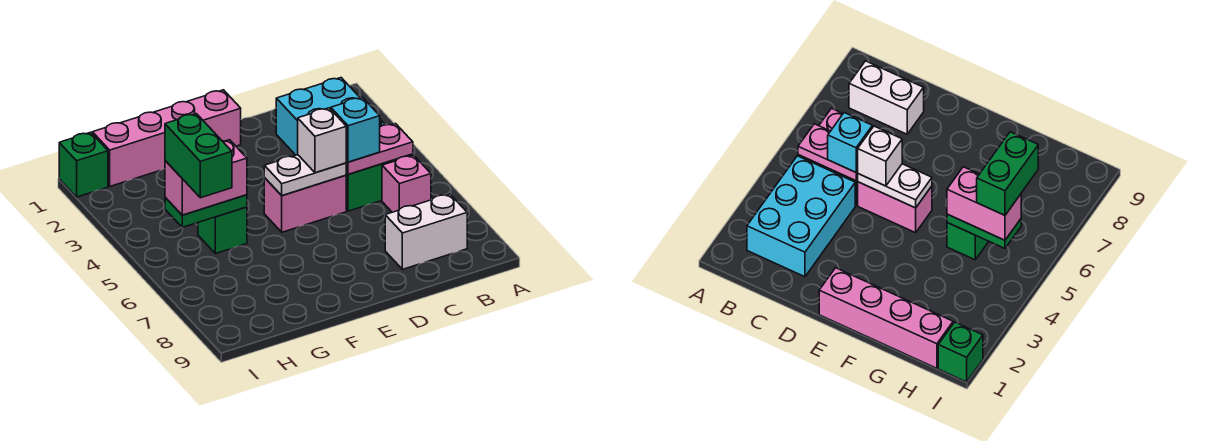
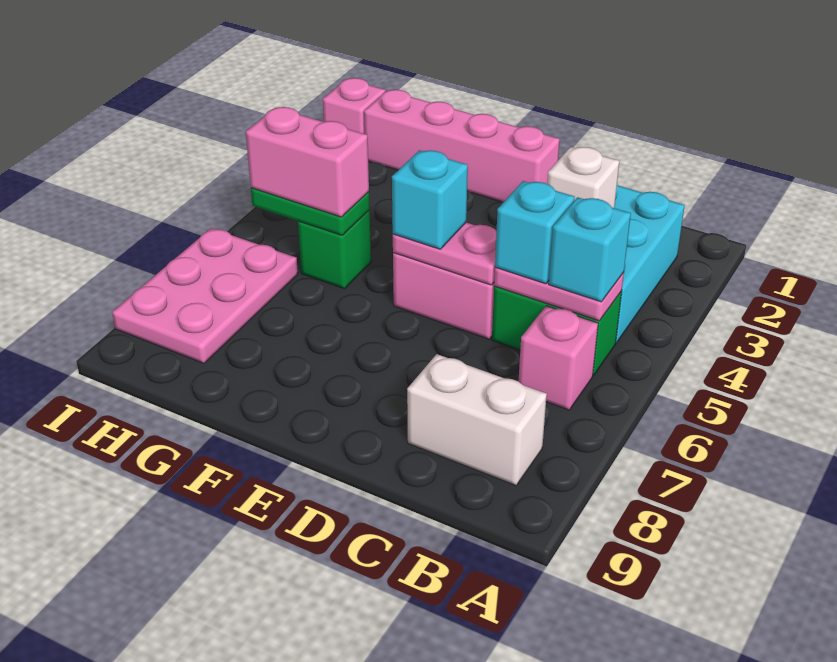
none -> cyan brick B5 level 3
white plate D5:E5 level 2 -> pink plate D5:E5 level 2
white brick D5 level 3 -> white brick C3 level 2
none -> cyan brick E5 level 3
green brick H5:H6 level 4 -> none
none -> pink plate H6:I8 level 1
green brick I1 level 1 -> pink brick I1 level 1

